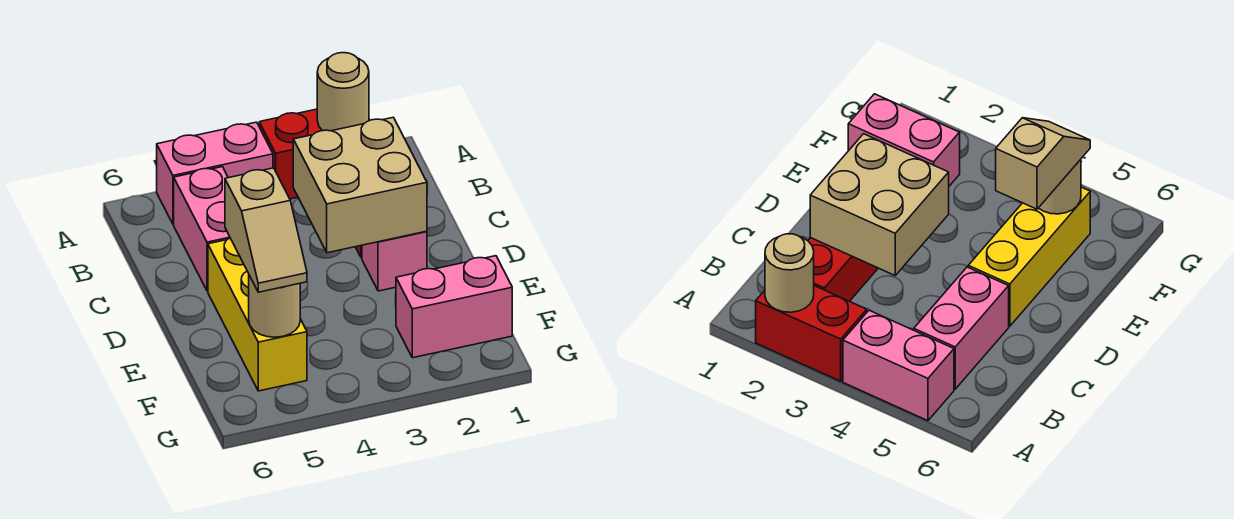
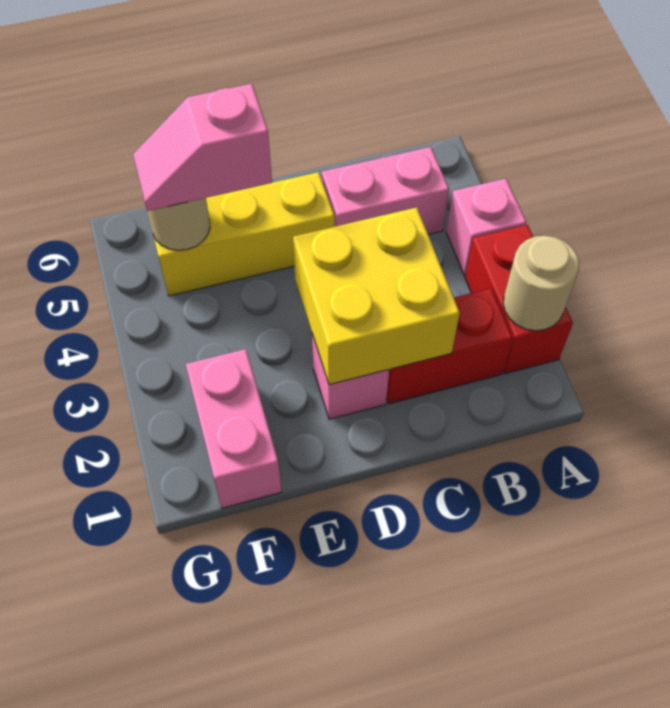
pink brick A4:A5 level 1 -> pink brick A4 level 1
tan brick C2:D3 level 2 -> yellow brick C2:D3 level 2
tan slope E5:F5 level 3 top E -> pink slope E5:F5 level 3 top E

